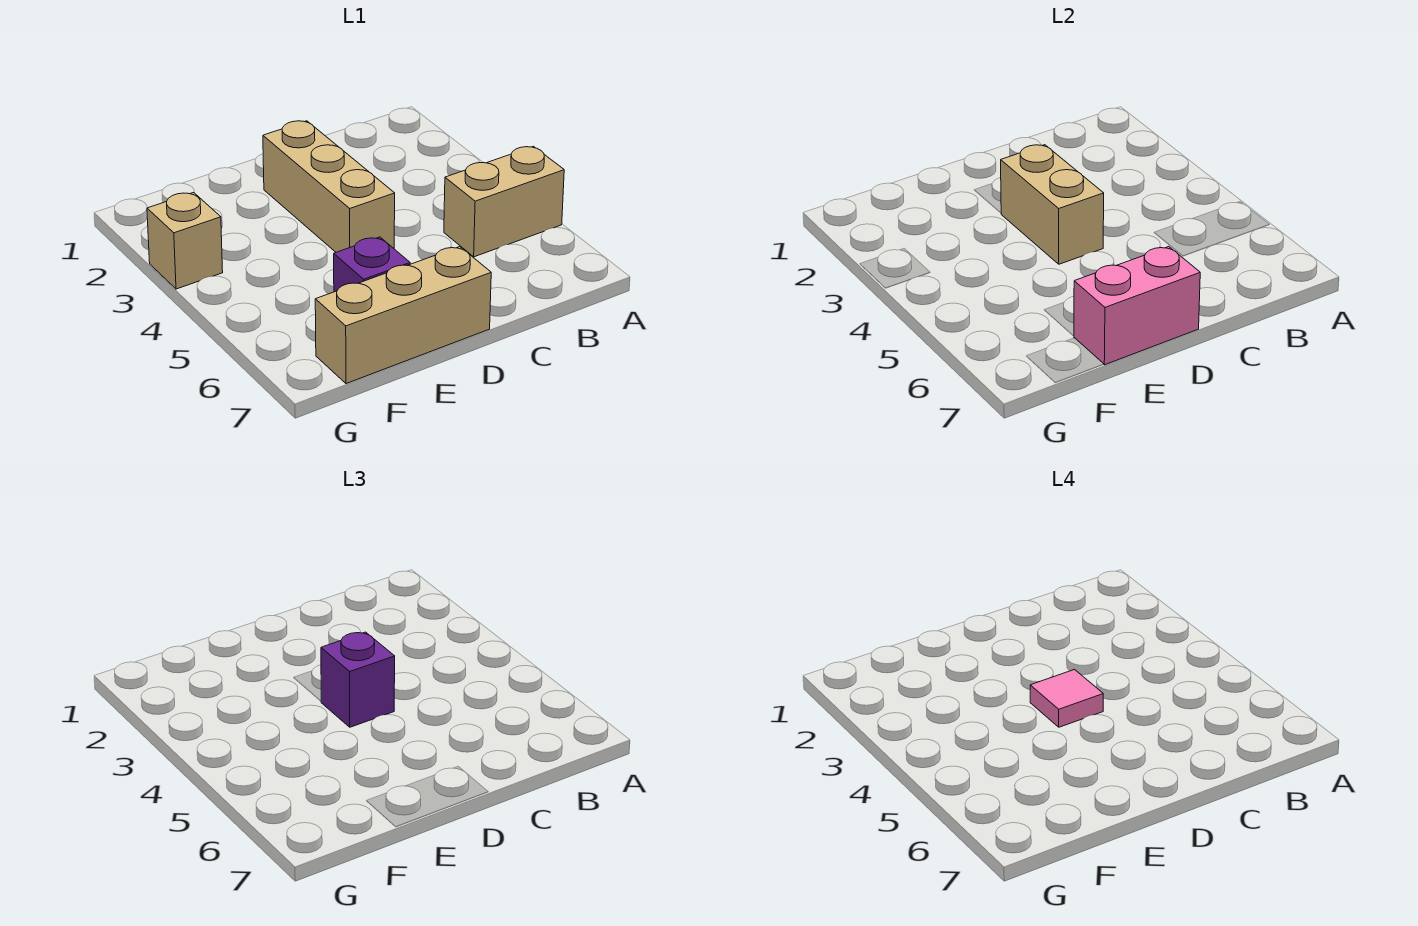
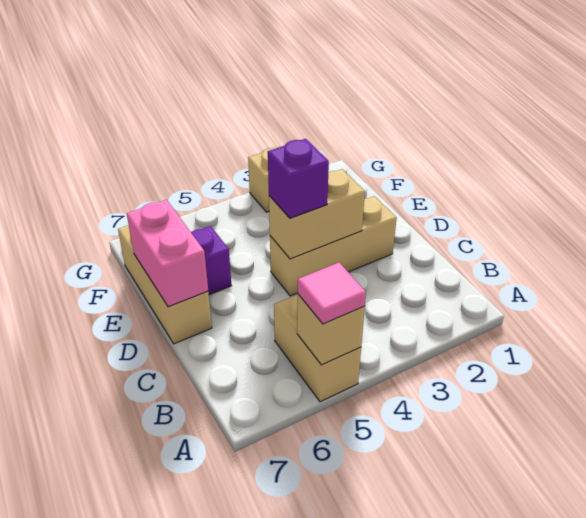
none -> tan brick A5 level 2
pink tile D4 level 4 -> pink tile A5 level 3

